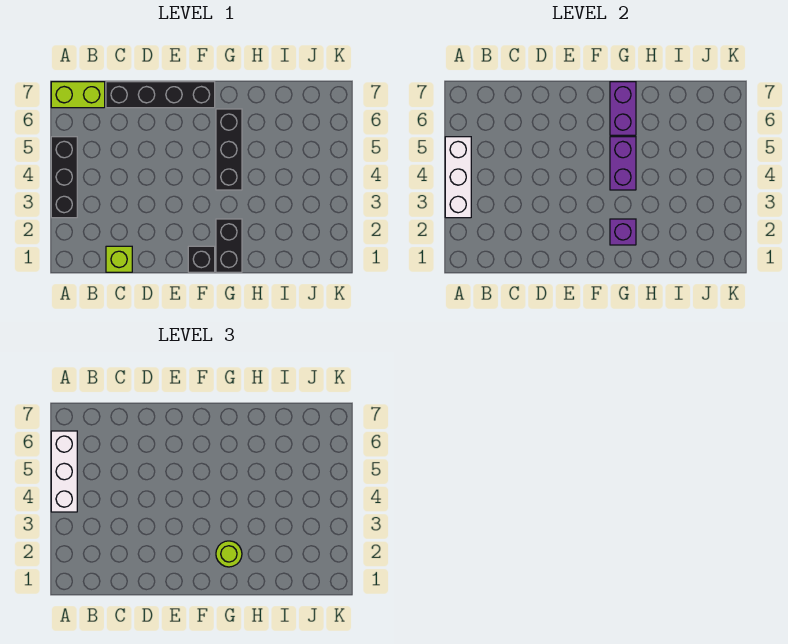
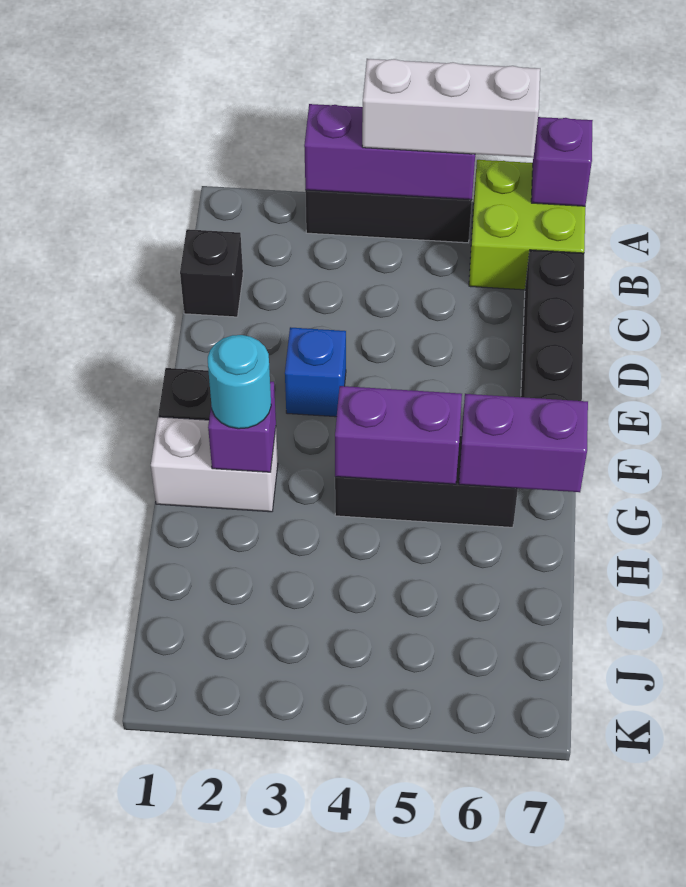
white brick A3:A5 level 2 -> purple brick A3:A5 level 2
lime brick A7:B7 level 1 -> lime brick A6:B7 level 1
none -> purple brick A7 level 2
lime brick C1 level 1 -> black brick C1 level 1
none -> blue brick E3 level 1
black brick G1:G2 level 1 -> white brick G1:G2 level 1
lime round brick G2 level 3 -> cyan round brick G2 level 3

